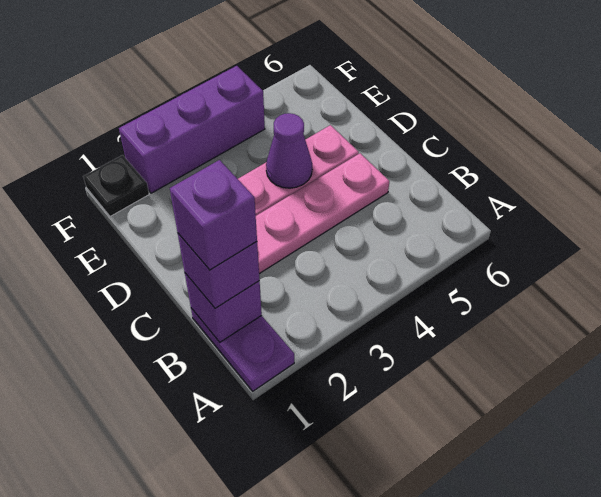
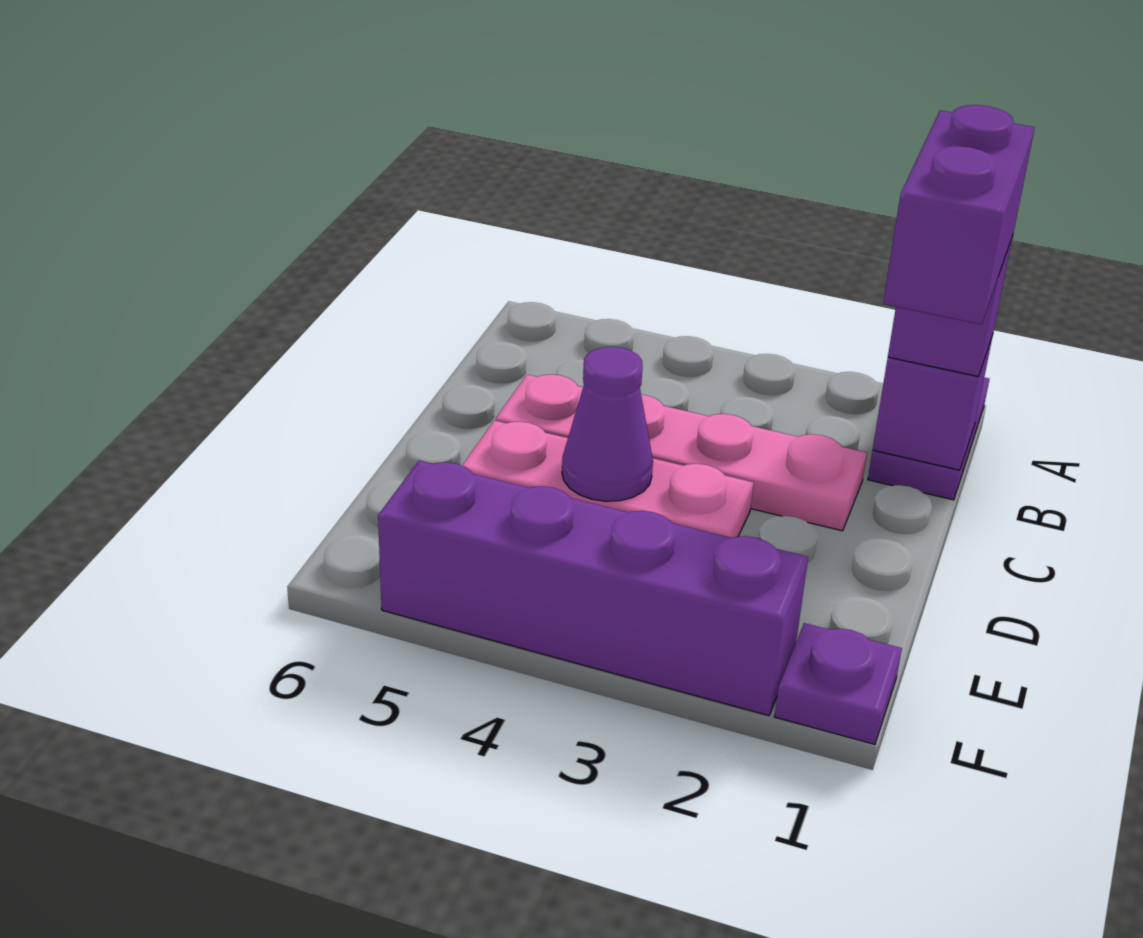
purple brick B1 level 4 -> purple brick B1:C1 level 4
black plate F1 level 1 -> purple plate F1 level 1
purple brick F2:F4 level 1 -> purple brick F2:F5 level 1

